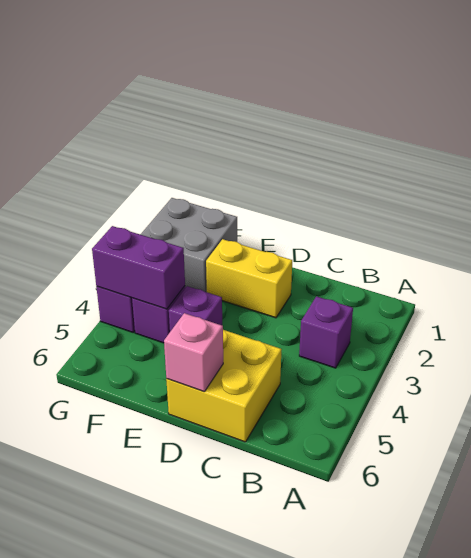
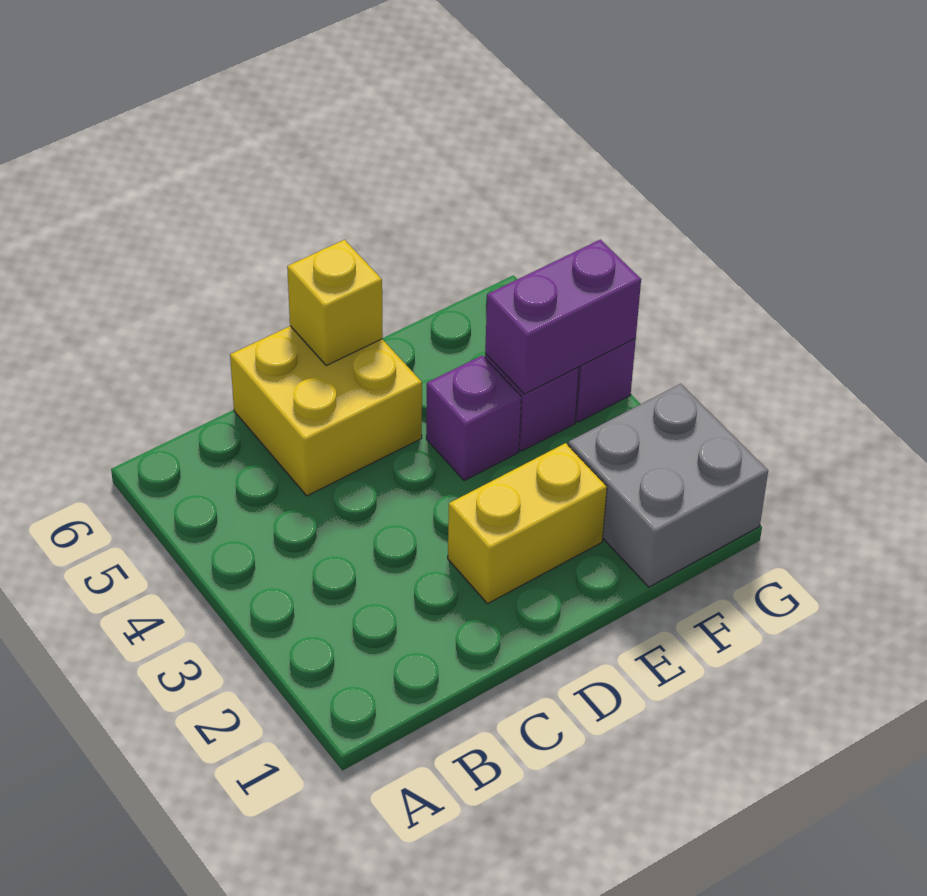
purple brick B3 level 1 -> none
pink brick D6 level 2 -> yellow brick D6 level 2

